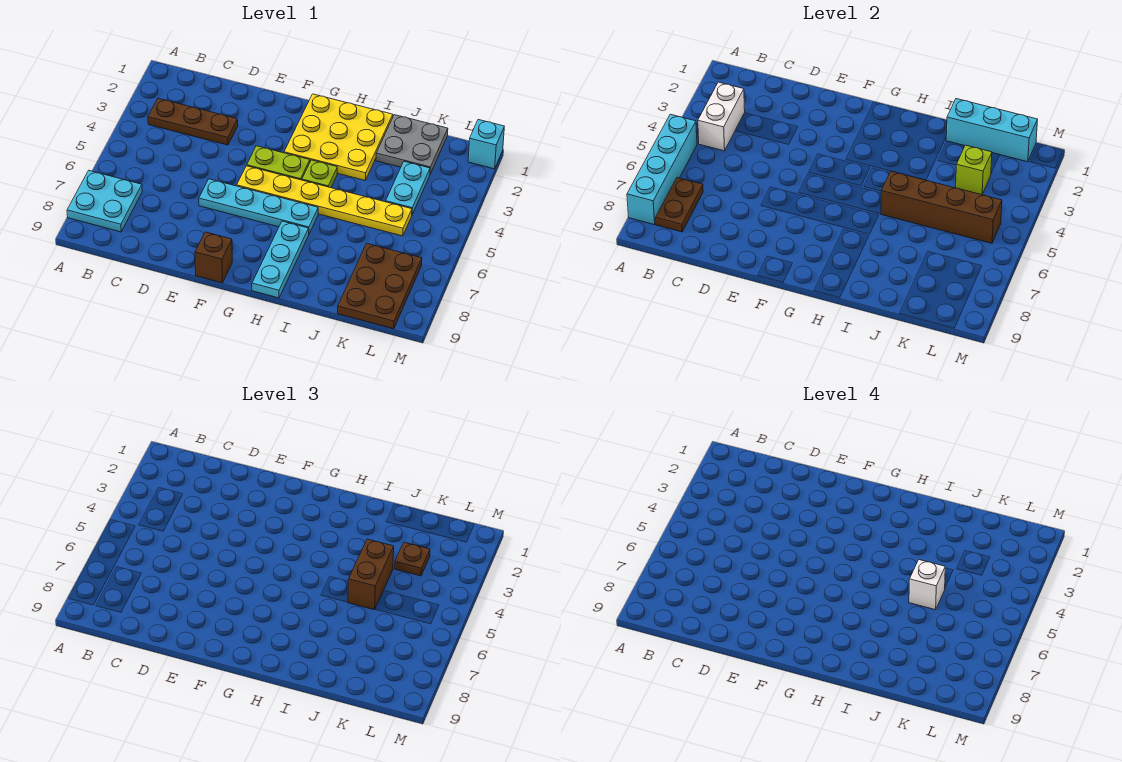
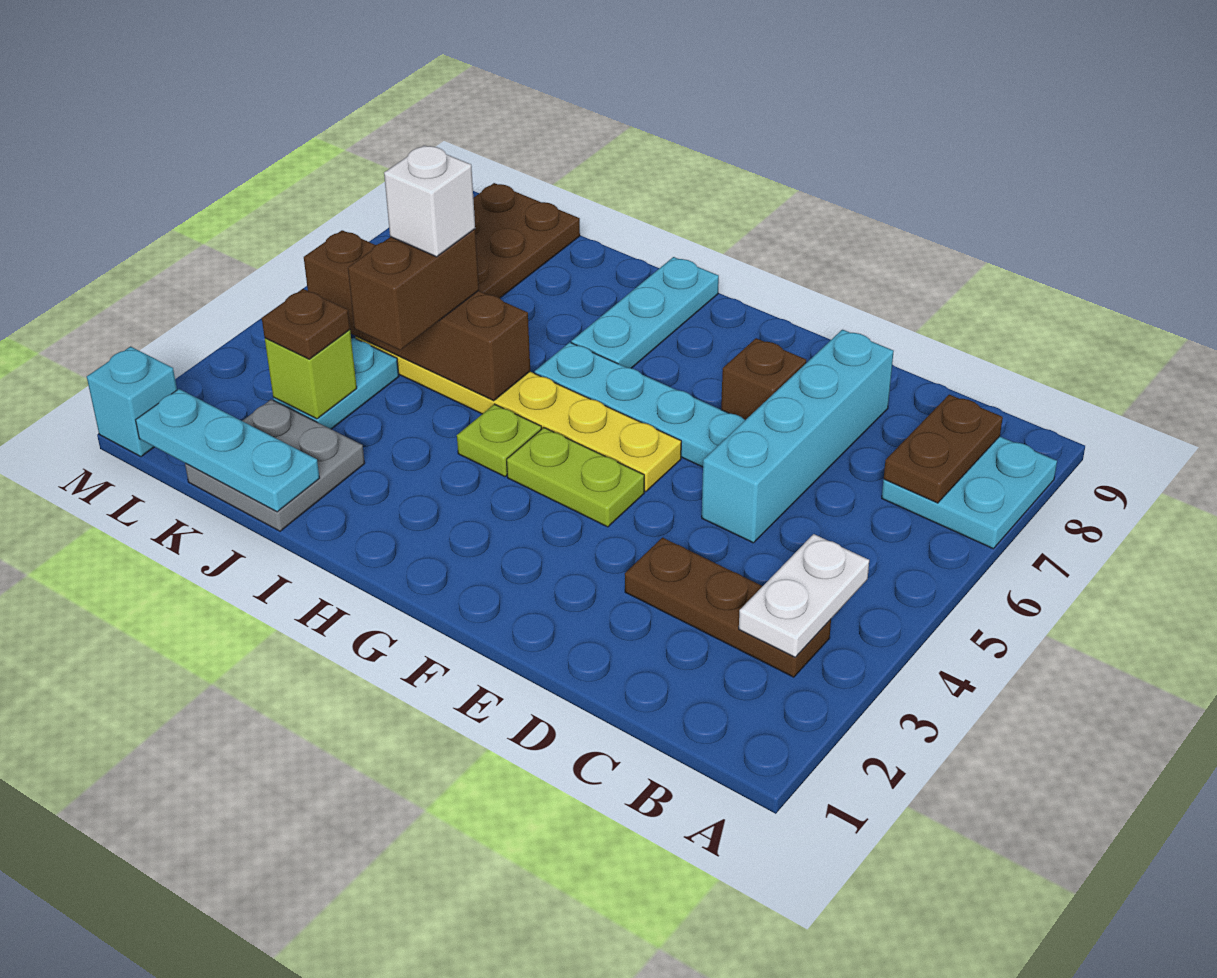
cyan brick A5:A8 level 2 -> cyan brick D5:D8 level 1
white brick B3:B4 level 2 -> white plate B3:B4 level 2
brown brick F9 level 1 -> brown brick E7 level 1
yellow plate G1:I3 level 1 -> none
cyan brick J1:L1 level 2 -> cyan plate J1:L1 level 2

